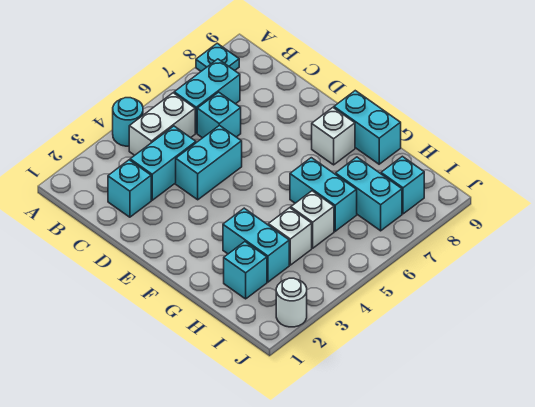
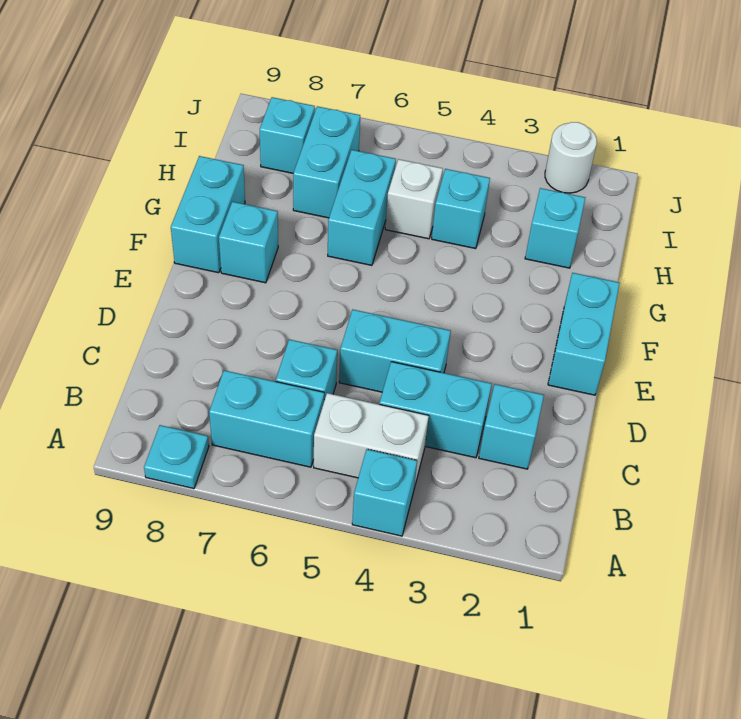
cyan round brick A4 level 1 -> cyan brick A4 level 1
white brick F8 level 1 -> cyan brick F8 level 1
cyan brick G3:H3 level 1 -> cyan brick E1:F1 level 1
white brick H4 level 1 -> cyan brick H4 level 1

